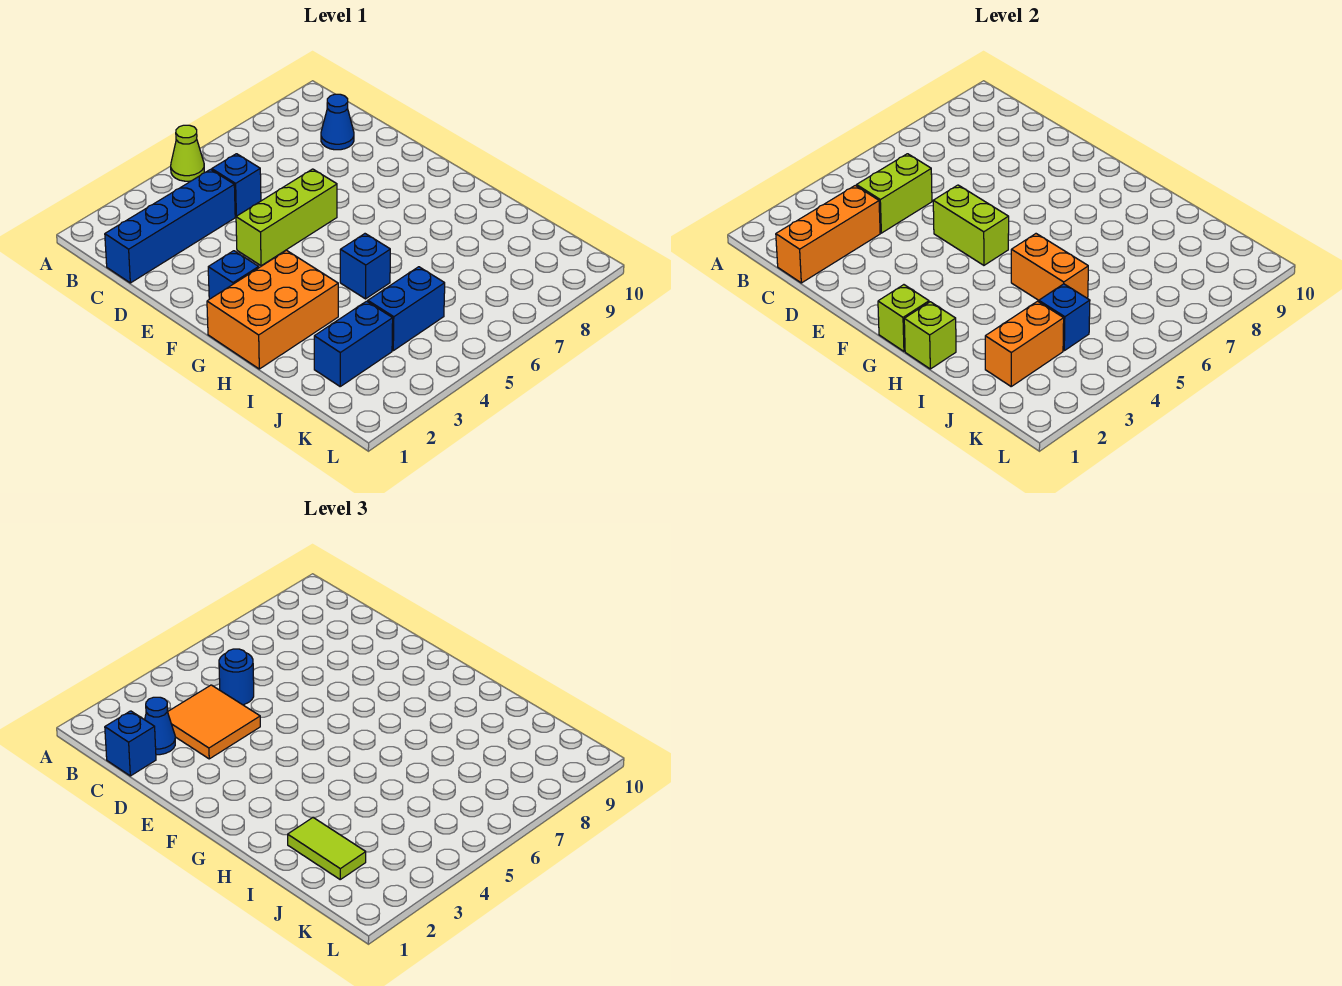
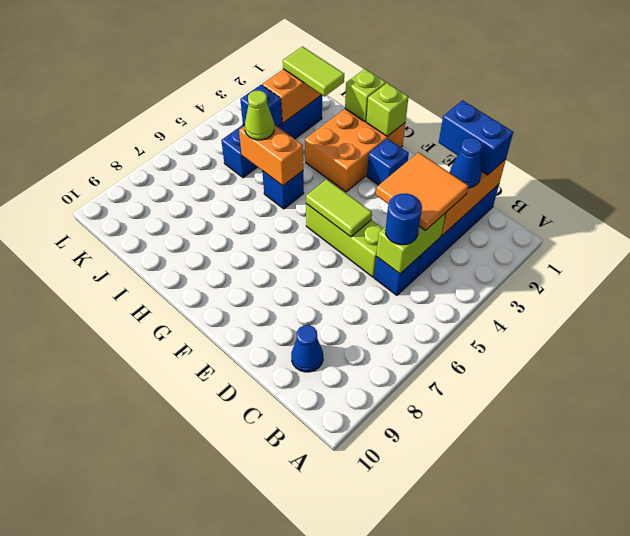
lime cone A5 level 1 -> lime cone I5 level 3
blue brick C1 level 3 -> blue brick C1:D1 level 3
lime brick E4:E6 level 1 -> lime brick D5:F5 level 1
lime brick E5:F5 level 2 -> lime tile E5:F5 level 2

